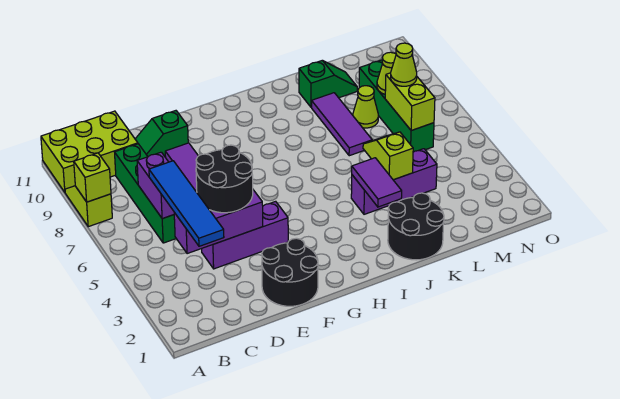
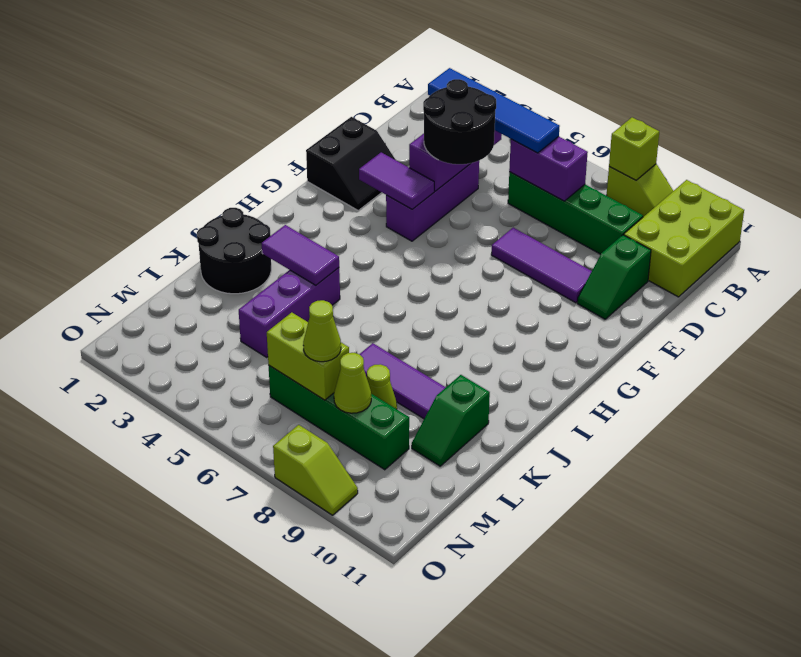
green slope D10:E10 level 1 top E -> green slope D10:E10 level 1 top D
black round brick E1:F2 level 1 -> black slope E1:F2 level 1 top 1
none -> purple tile F3:F4 level 2
lime slope K4:K5 level 2 top 4 -> lime slope O8:O9 level 1 top 8

